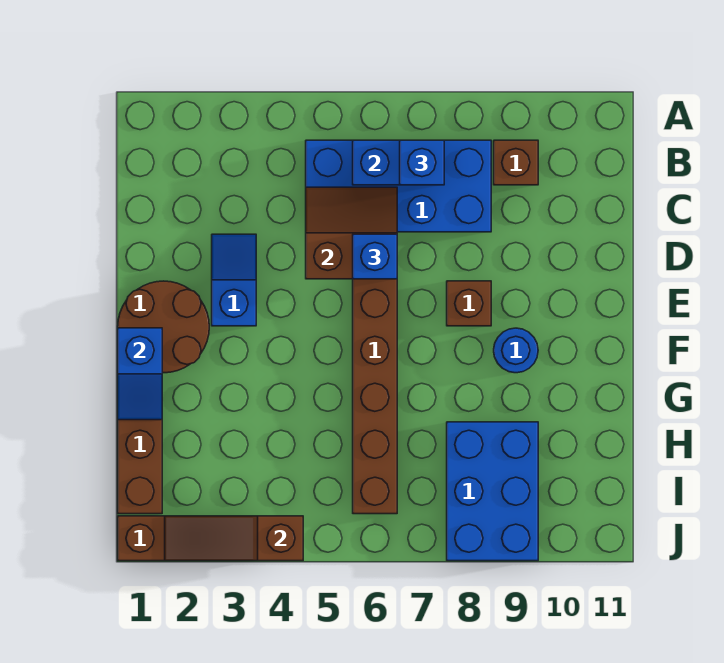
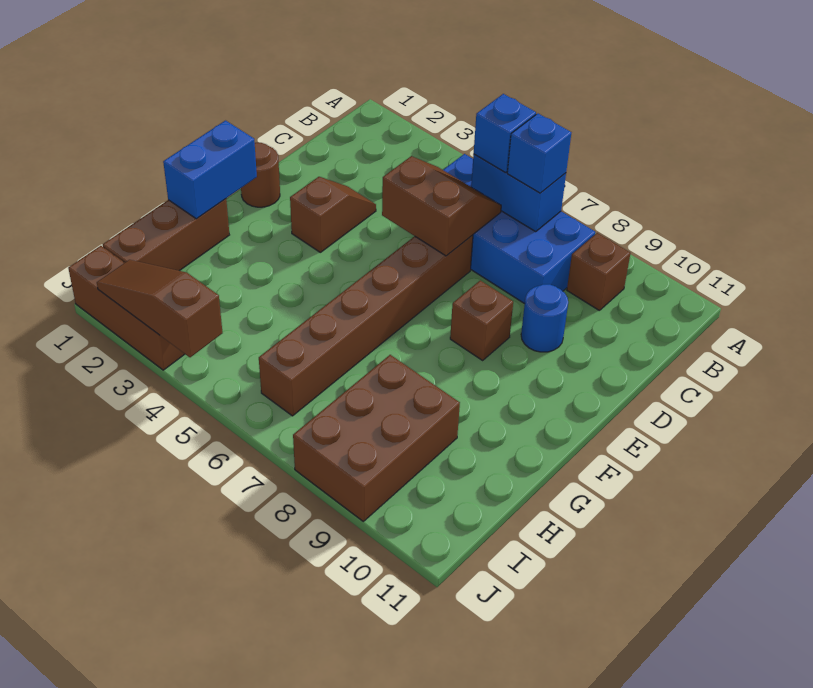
blue slope D3:E3 level 1 top E -> brown slope D3:E3 level 1 top E
blue brick D6 level 3 -> blue brick B6 level 3
brown round brick E1:F2 level 1 -> brown round brick E1 level 1
blue slope F1:G1 level 2 top F -> blue brick F1:G1 level 2
blue round brick F9 level 1 -> blue round brick D9 level 1
blue brick H8:J9 level 1 -> brown brick H8:J9 level 1

